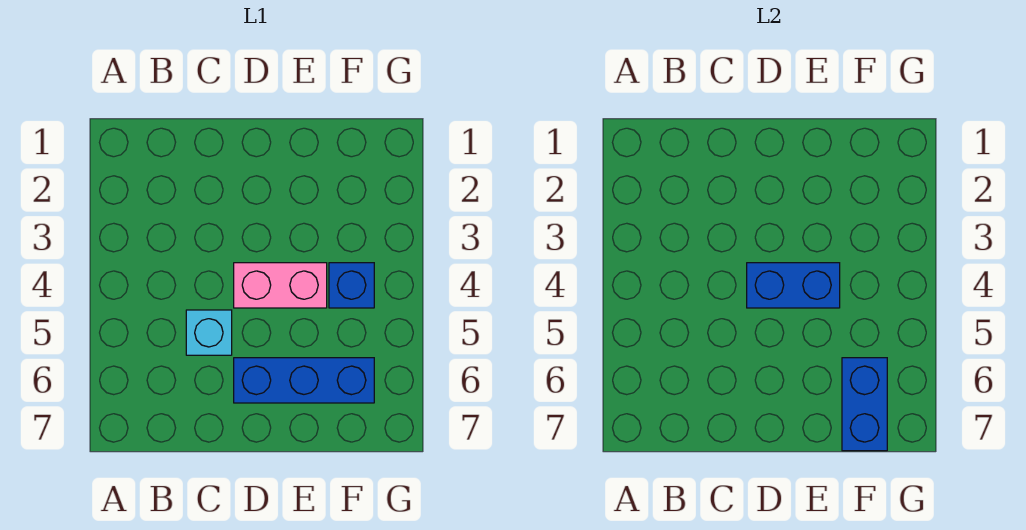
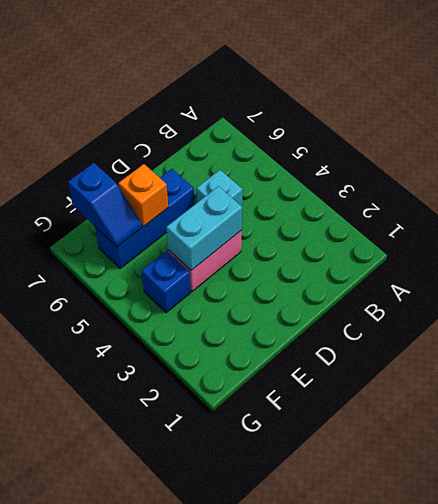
blue brick D4:E4 level 2 -> cyan brick D4:E4 level 2
none -> orange brick E6 level 2
blue brick F6:F7 level 2 -> blue slope F6:F7 level 2 top 7

